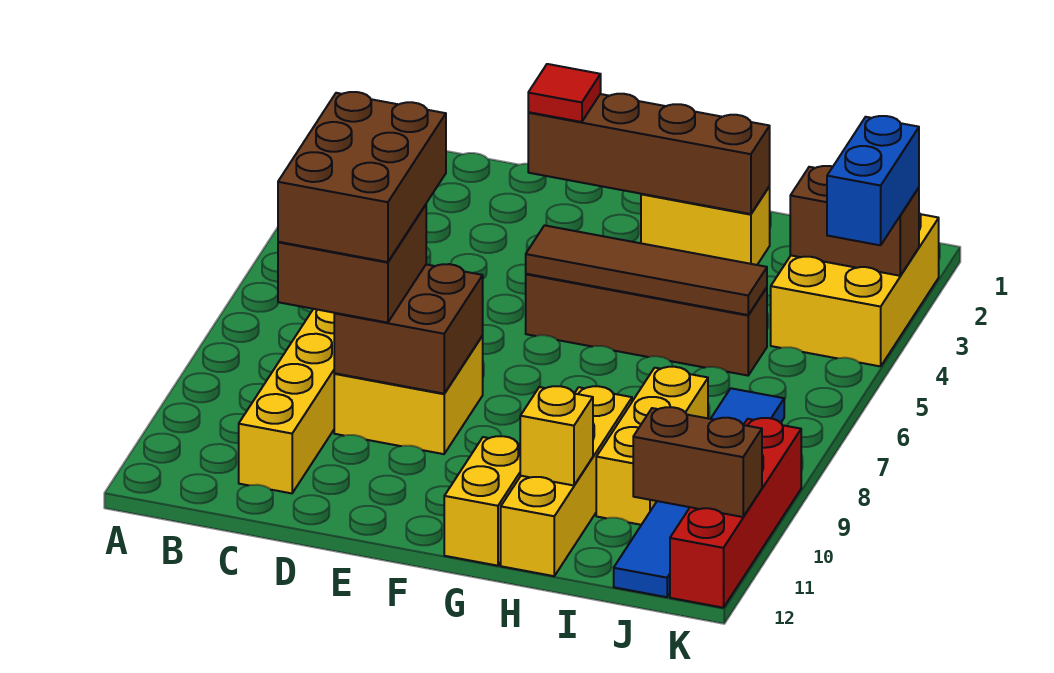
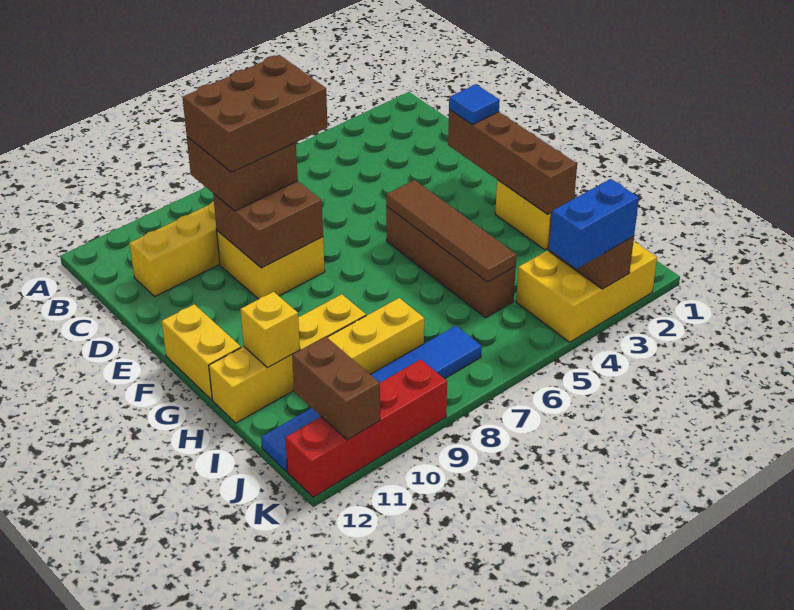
red tile E2 level 3 -> blue tile E2 level 3
yellow brick G11:G12 level 1 -> yellow brick F12:G12 level 1

